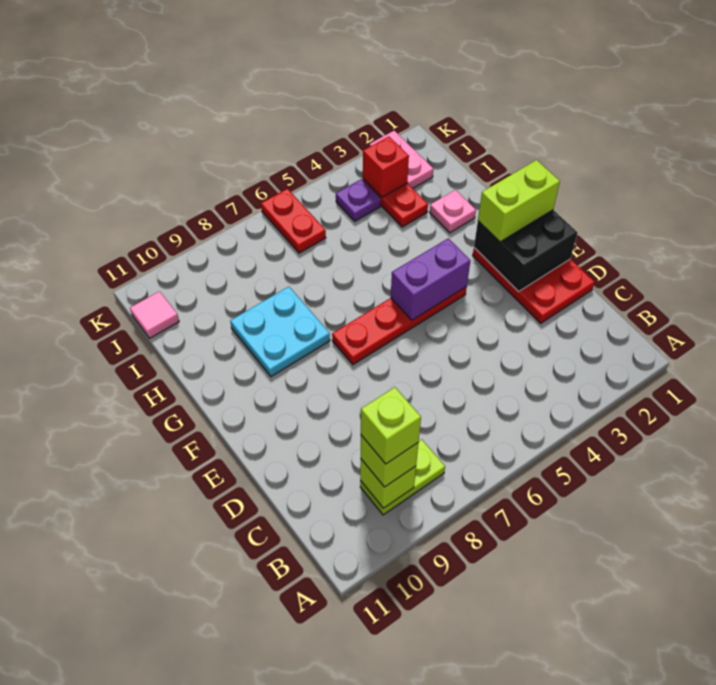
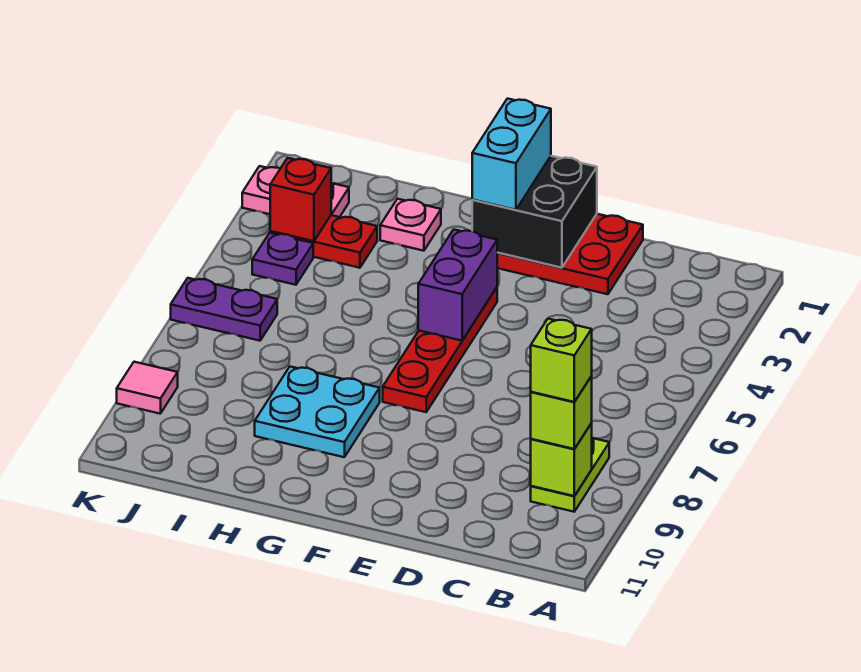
lime brick F1:F2 level 3 -> cyan brick F1:F2 level 3
red plate J6:K6 level 1 -> purple plate J6:K6 level 1
pink tile J11 level 1 -> pink tile K9 level 1

